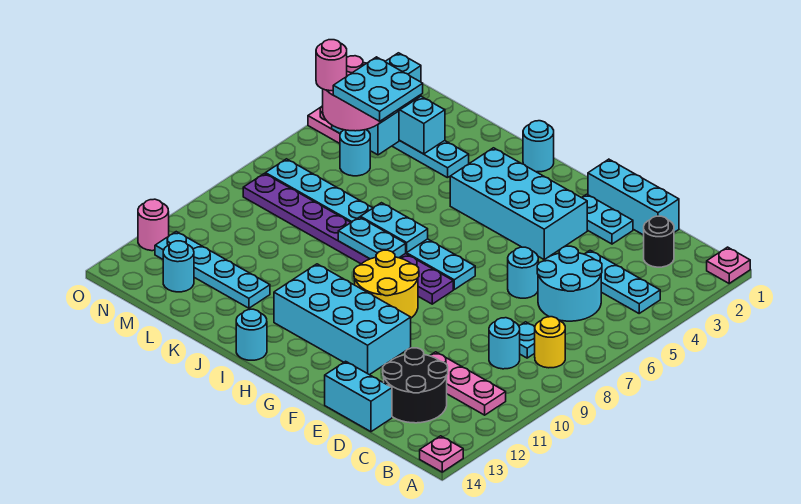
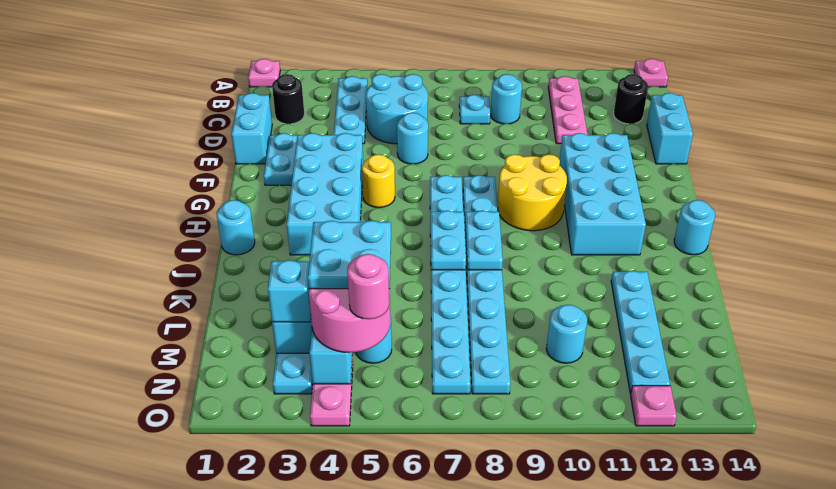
yellow round brick B8 level 1 -> yellow round brick G5 level 1
black round brick C12:D13 level 1 -> black round brick C13 level 1
cyan brick D1:F1 level 1 -> cyan brick D1:E1 level 1
purple plate G8:N8 level 1 -> cyan plate G8:N8 level 1
cyan round brick M13 level 1 -> cyan round brick M10 level 1
pink round brick O12 level 1 -> pink plate O12 level 1

